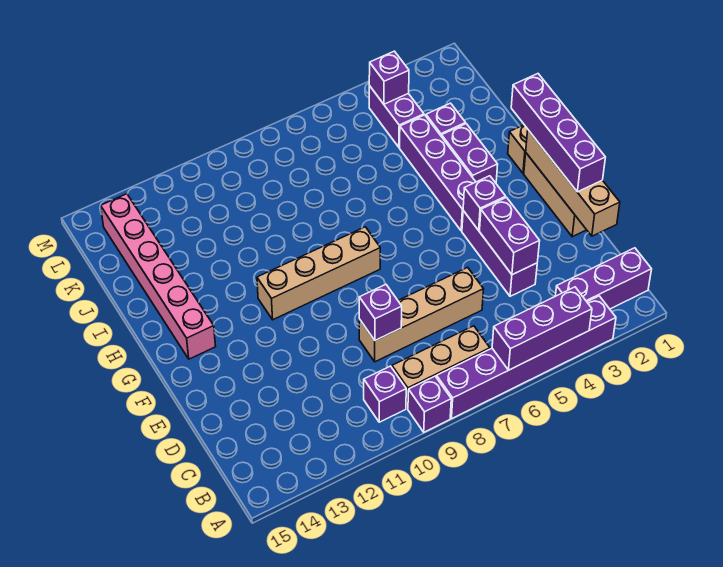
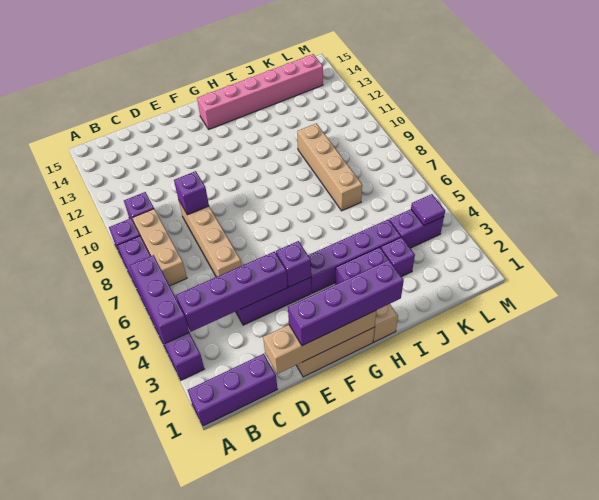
purple brick B1:B3 level 1 -> purple brick A1:C1 level 1
purple brick D4:E4 level 2 -> purple brick B4:E4 level 2
tan brick G8:G11 level 1 -> tan brick J7:J10 level 1
purple brick L4 level 2 -> purple tile L4 level 2

